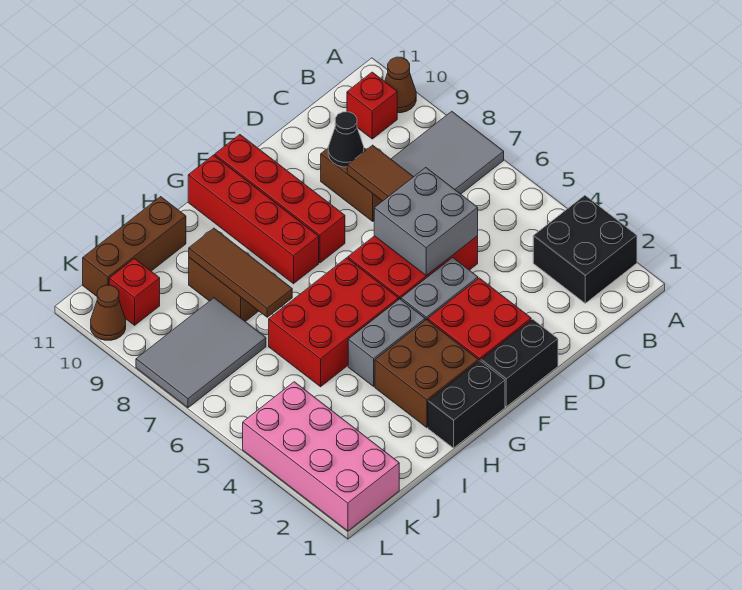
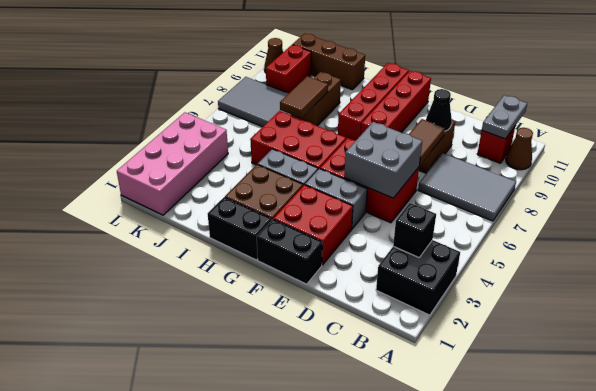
none -> black brick B3 level 2
none -> grey plate B10:B11 level 2
brown tile I7:I9 level 2 -> brown tile I7:I8 level 2
red brick K10 level 1 -> red brick K9:K10 level 1

